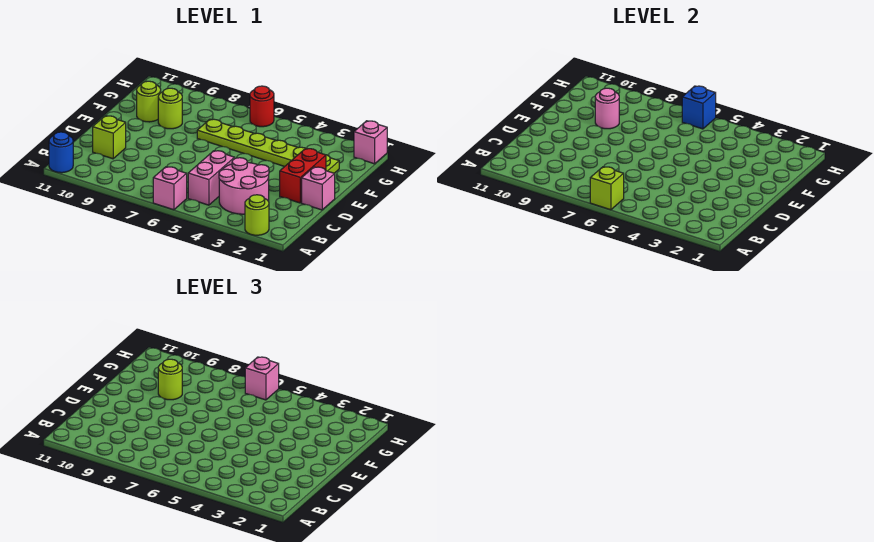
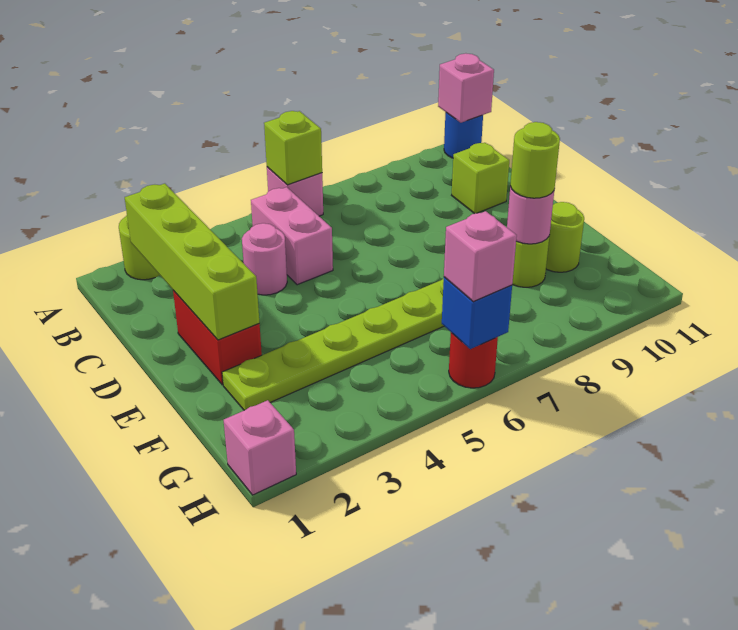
none -> lime brick B2:E2 level 2
pink round brick B3:C4 level 1 -> pink round brick C4 level 1
pink brick D1 level 1 -> pink brick A11 level 2

